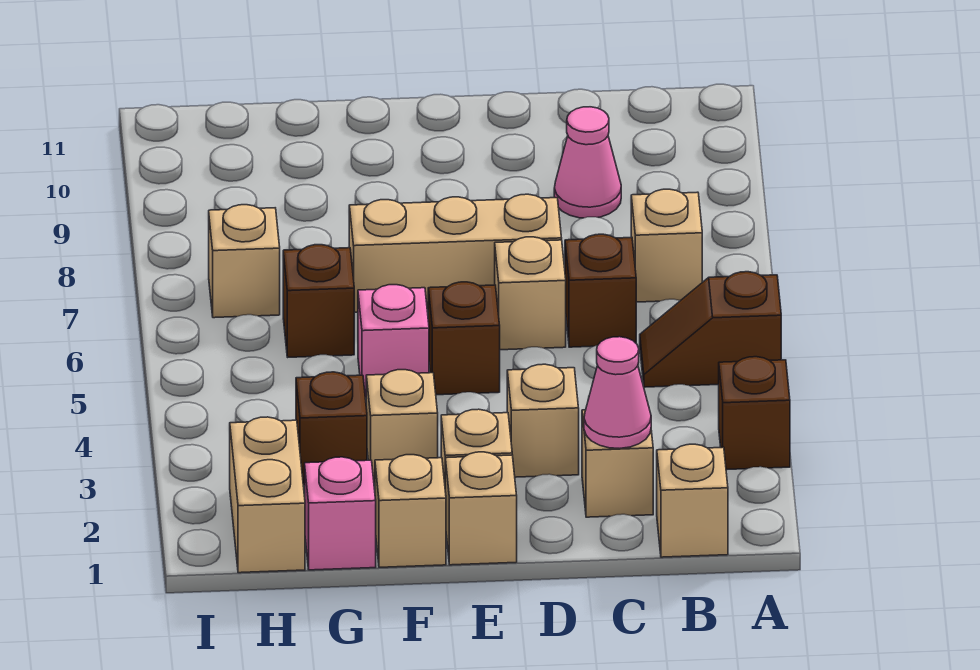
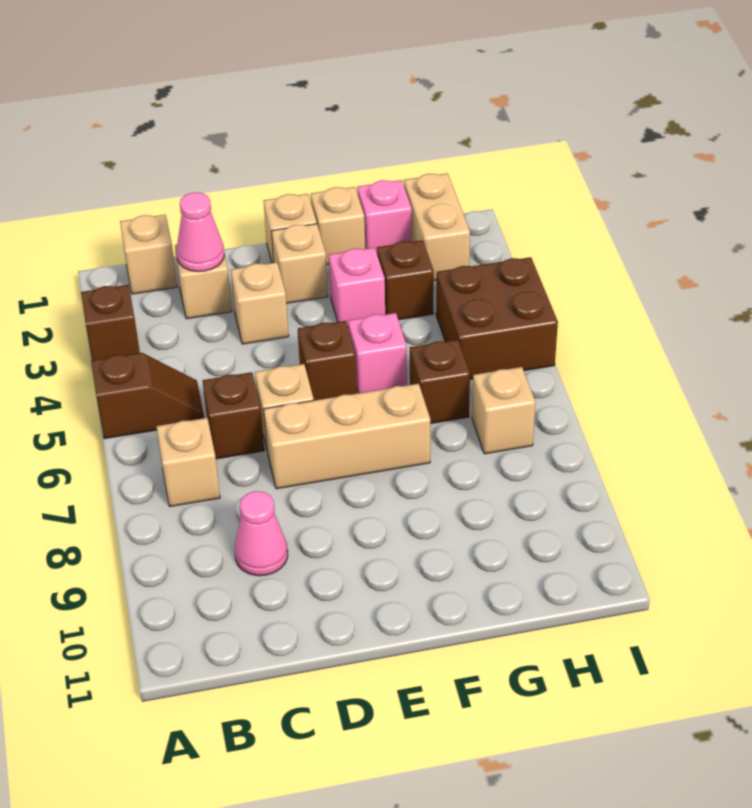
tan brick F3 level 1 -> pink brick F3 level 1
none -> brown brick H4:I5 level 1

